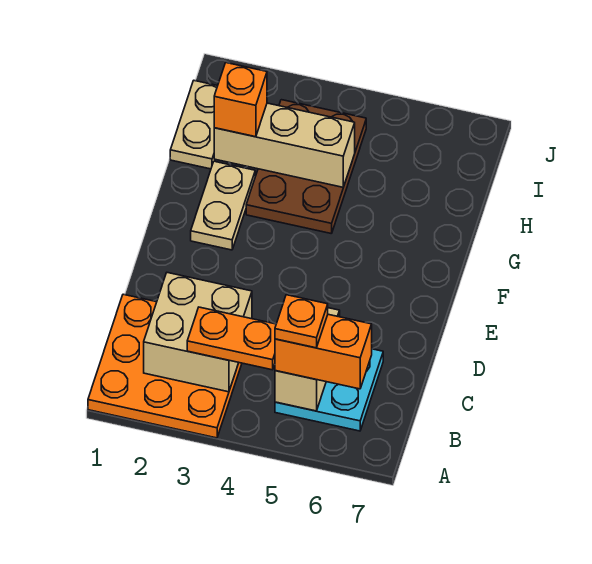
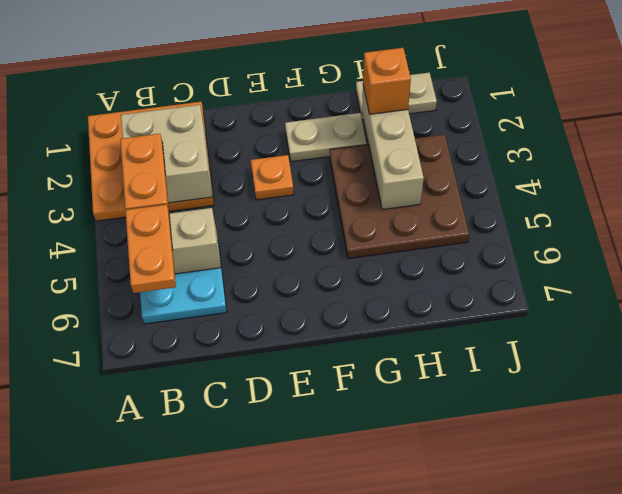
orange brick B5:B6 level 3 -> orange plate B5:B6 level 3
orange plate B5 level 4 -> orange plate E3 level 1
brown plate G3:I4 level 1 -> brown plate G3:I5 level 1

